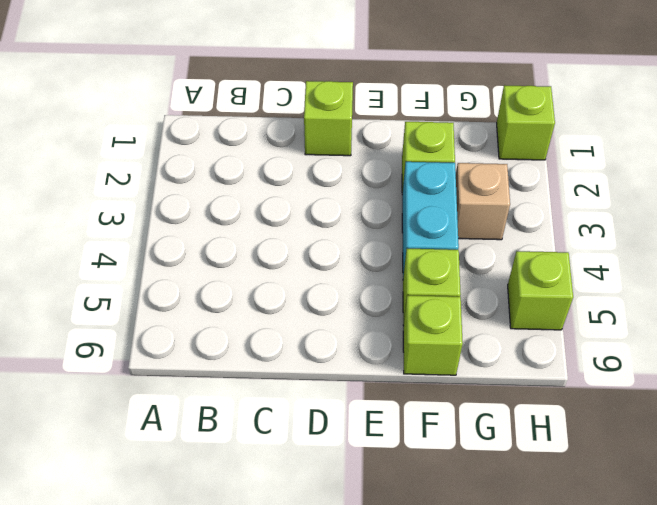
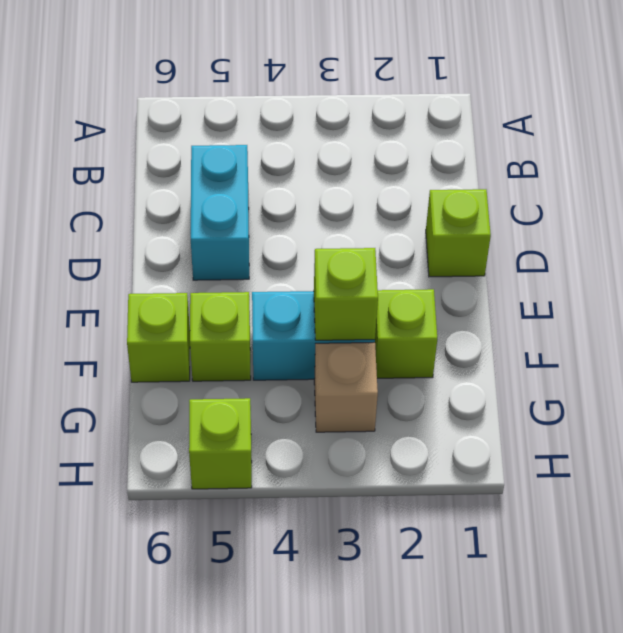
none -> cyan brick C5:D5 level 1
lime brick H1 level 1 -> lime brick F3 level 2

